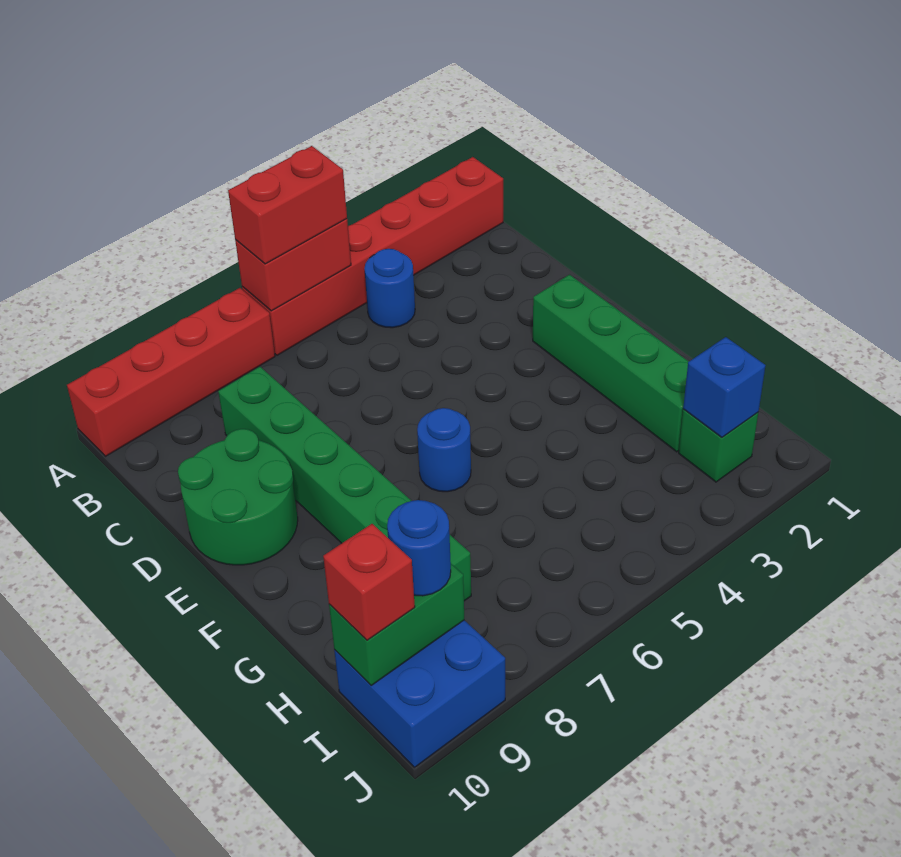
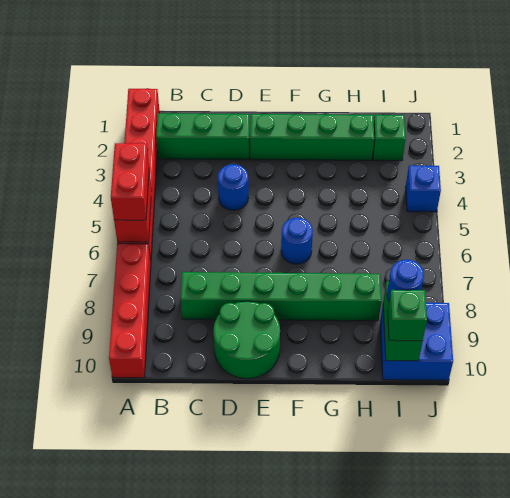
none -> green brick B2:D2 level 1
blue round brick B4 level 1 -> blue round brick D4 level 1
blue brick I2 level 2 -> blue brick J4 level 1
red brick I10 level 3 -> green brick I10 level 3

